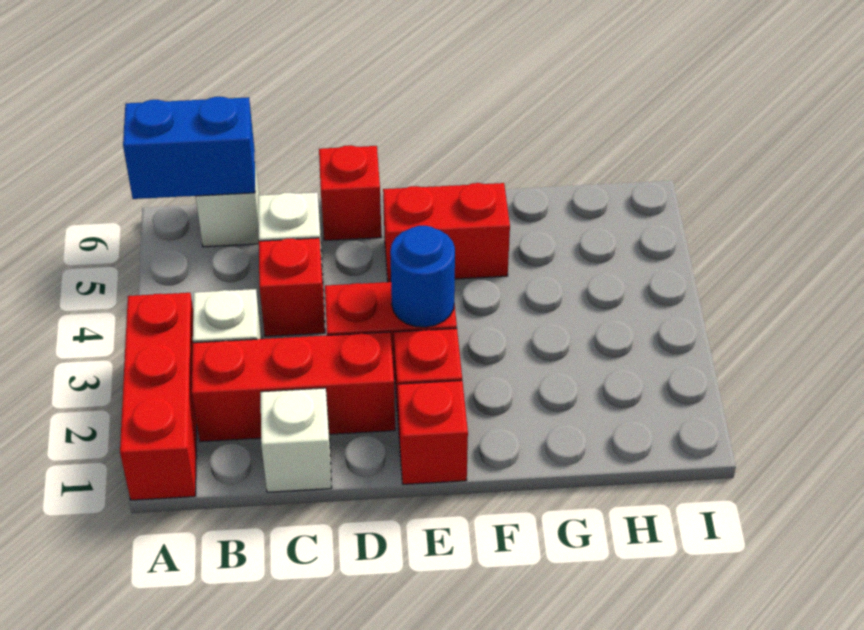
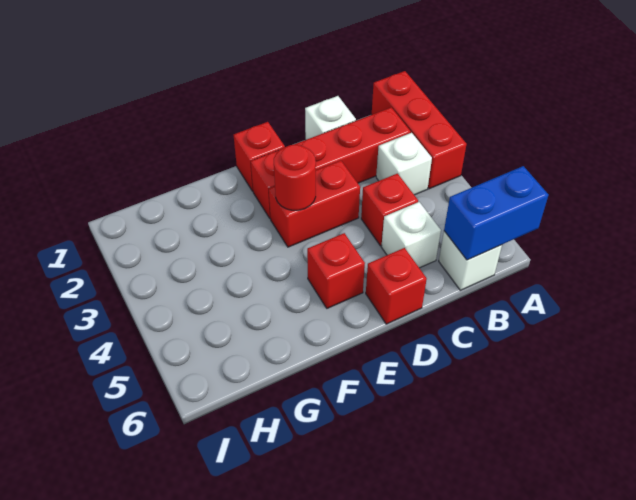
blue round brick E3 level 2 -> red round brick E3 level 2
red brick E5:F5 level 1 -> red brick E5 level 1

